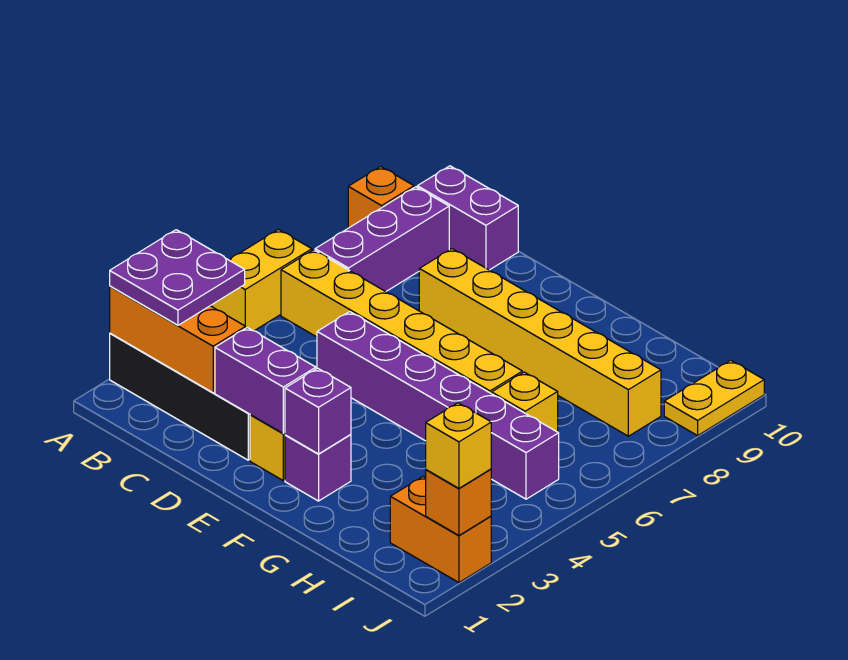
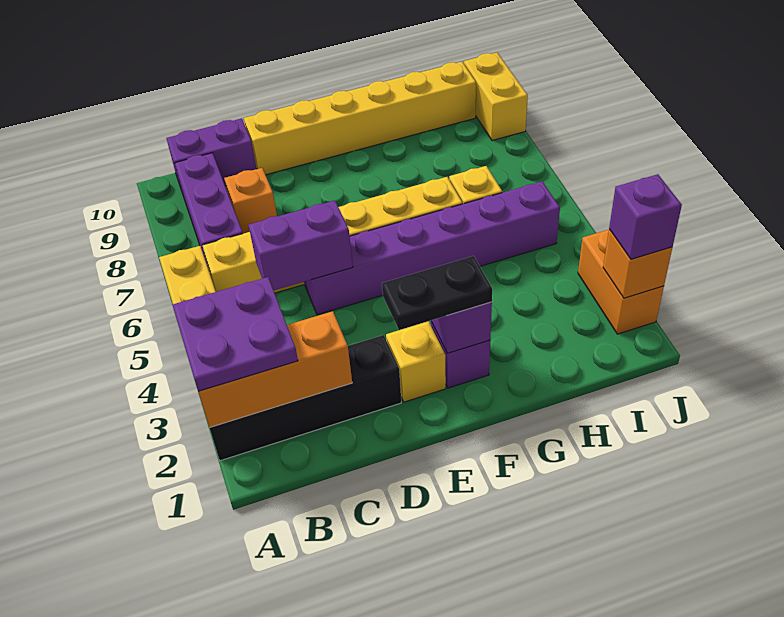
orange brick A9 level 1 -> orange brick C8 level 1
purple brick D2:E2 level 2 -> purple brick C5:D5 level 2
yellow brick D8:I8 level 1 -> yellow brick D10:I10 level 1
none -> black plate E2:F2 level 3
orange brick I2:J2 level 1 -> orange brick J2:J3 level 1
yellow brick J2 level 3 -> purple brick J2 level 3
yellow plate J9:J10 level 1 -> yellow brick J9:J10 level 1

